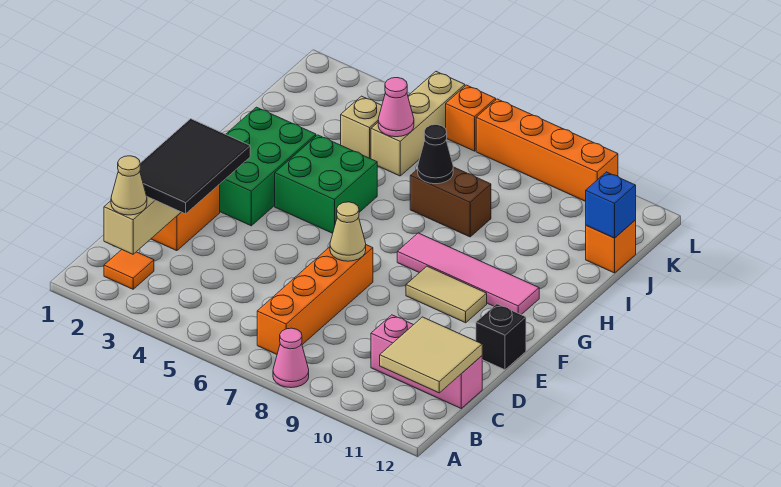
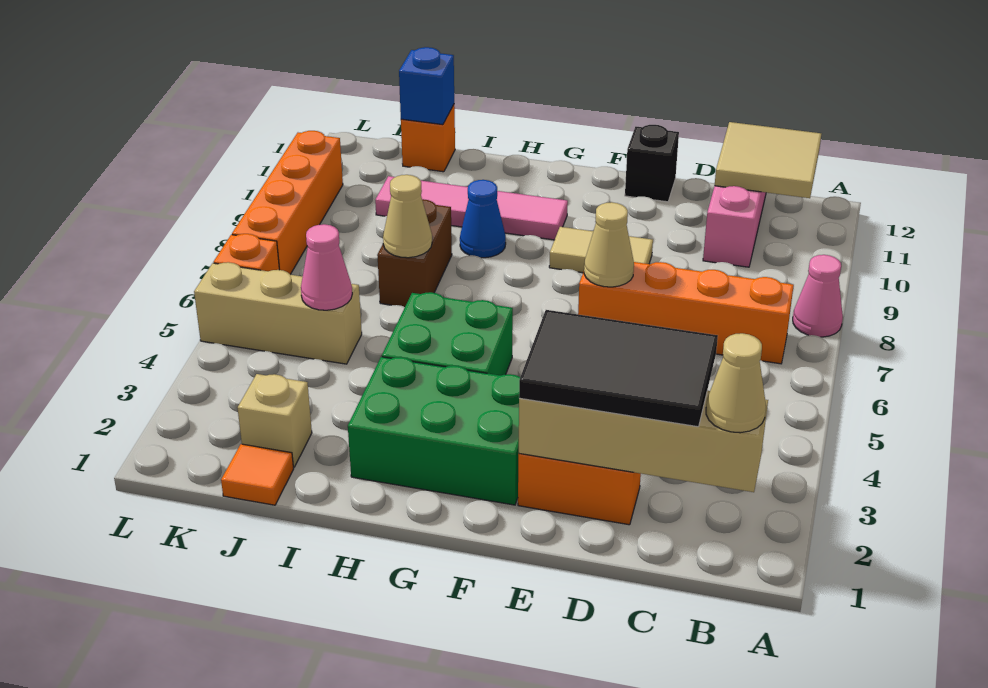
orange tile B2 level 1 -> orange tile J1 level 1
tan tile F9:F10 level 1 -> tan tile E9:F9 level 1
pink tile G8:G11 level 1 -> pink tile G10:J10 level 1
none -> blue cone H9 level 1
black cone I7 level 2 -> tan cone I7 level 2
tan brick J4 level 1 -> tan brick J2 level 1

